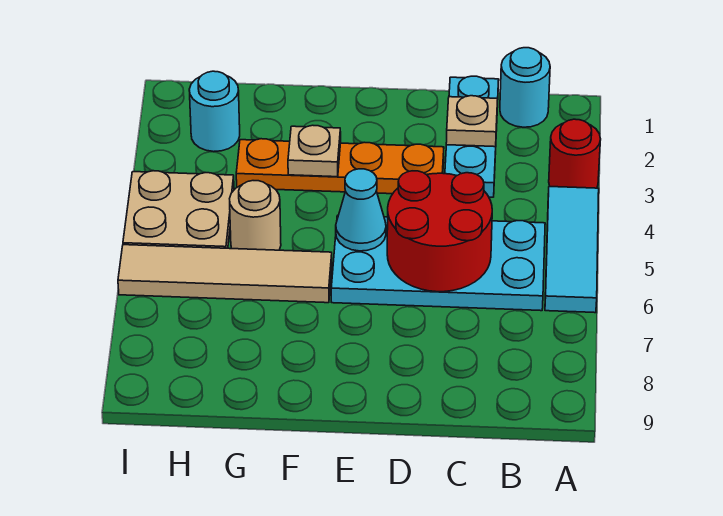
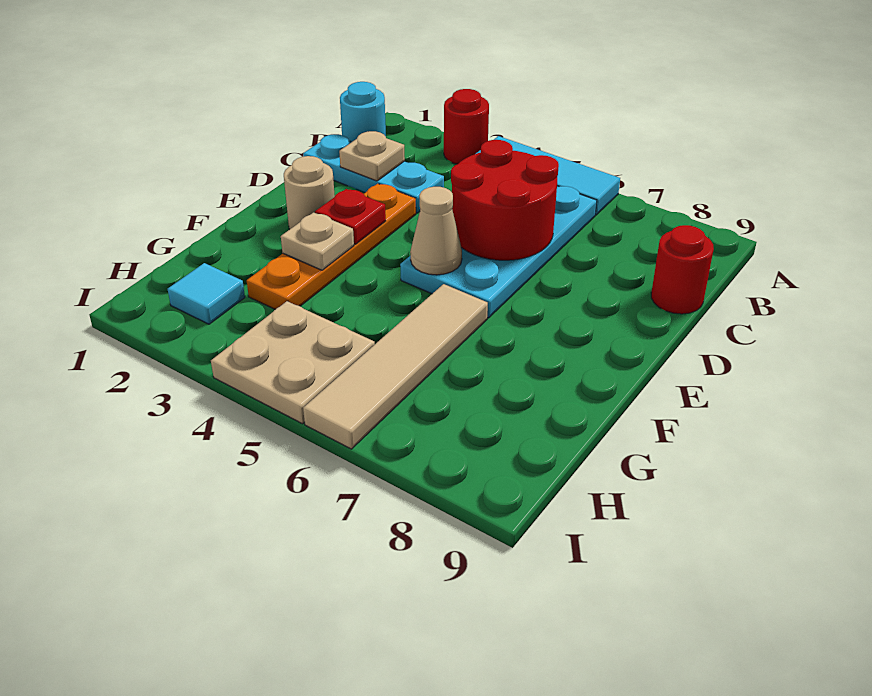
none -> red round brick C9 level 1
none -> red plate E3 level 2
cyan cone E5 level 2 -> tan cone E5 level 2
tan round brick G5 level 1 -> tan round brick E2 level 1
cyan round brick H2 level 1 -> cyan tile H2 level 1

